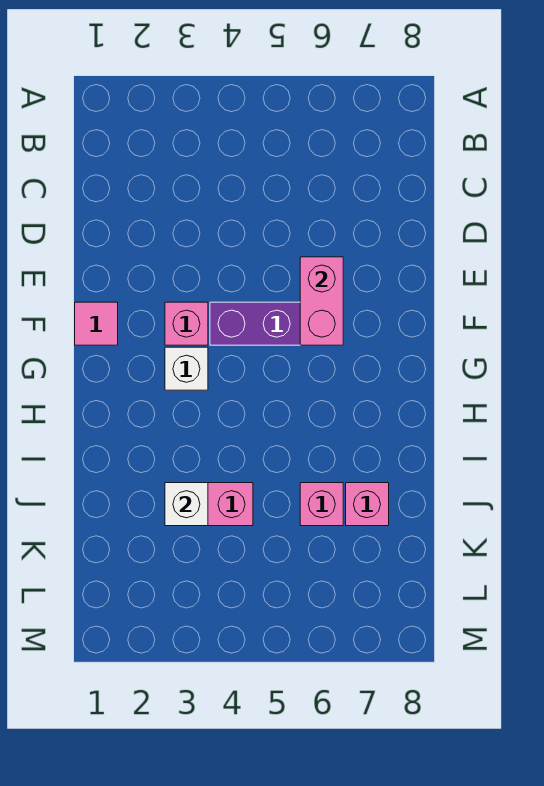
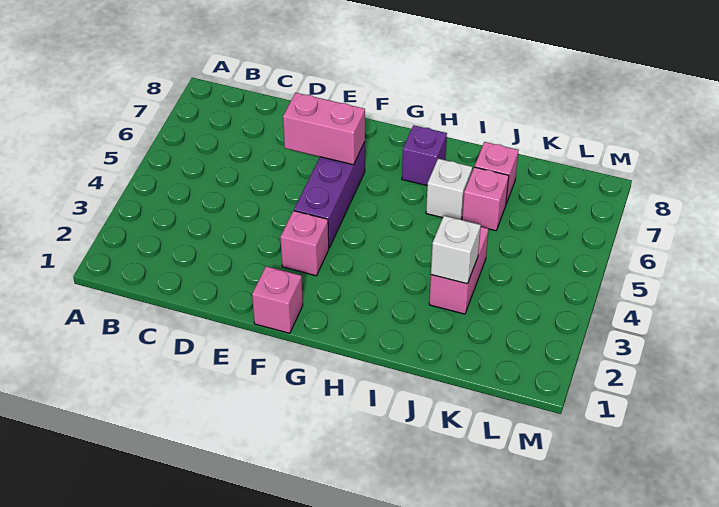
pink tile F1 level 1 -> pink brick F1 level 1
white brick G3 level 1 -> white brick I6 level 1
none -> purple brick H7 level 1

